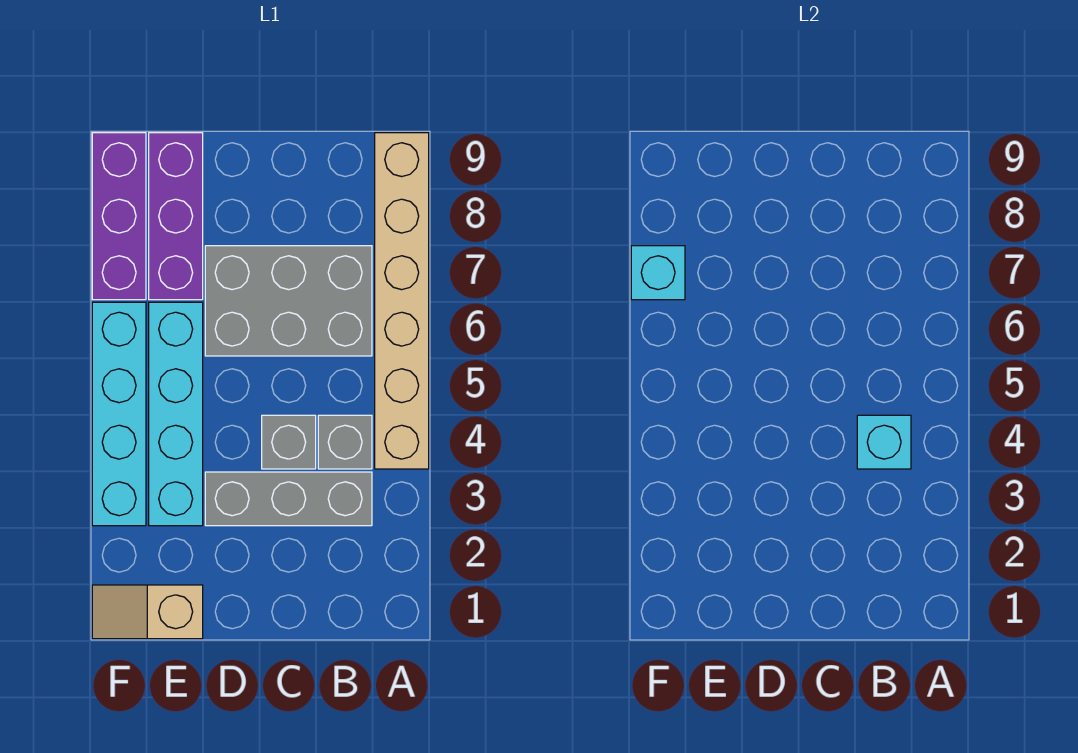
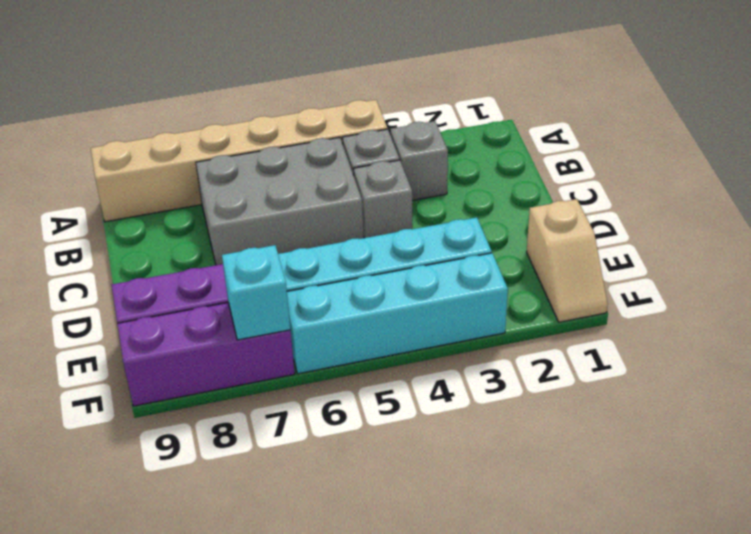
grey brick B3:D3 level 1 -> grey brick B3 level 1
cyan brick B4 level 2 -> none
grey brick B6:D7 level 1 -> grey brick B5:C7 level 1

